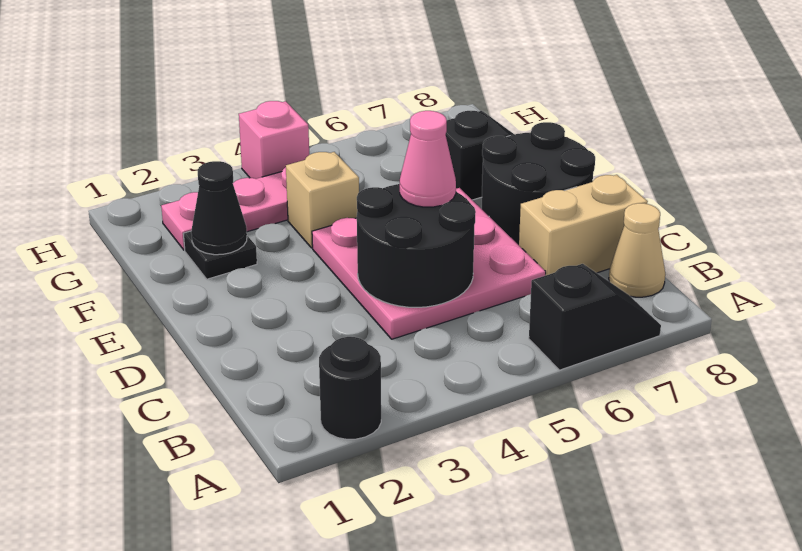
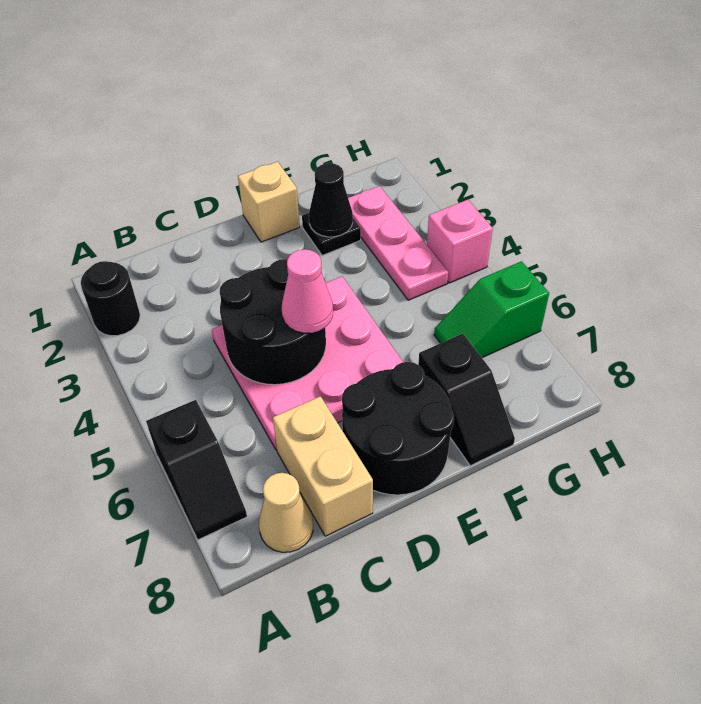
tan brick F4 level 1 -> tan brick E1 level 1
none -> green slope G6:H6 level 1 top H

